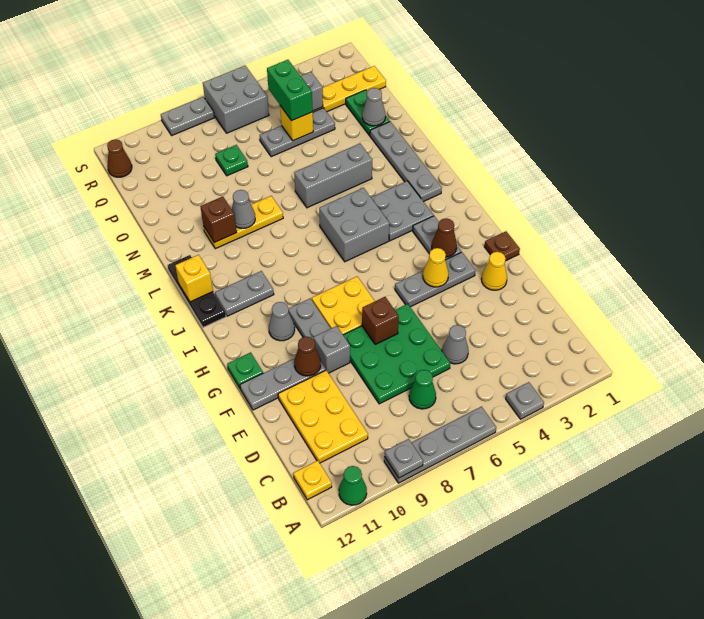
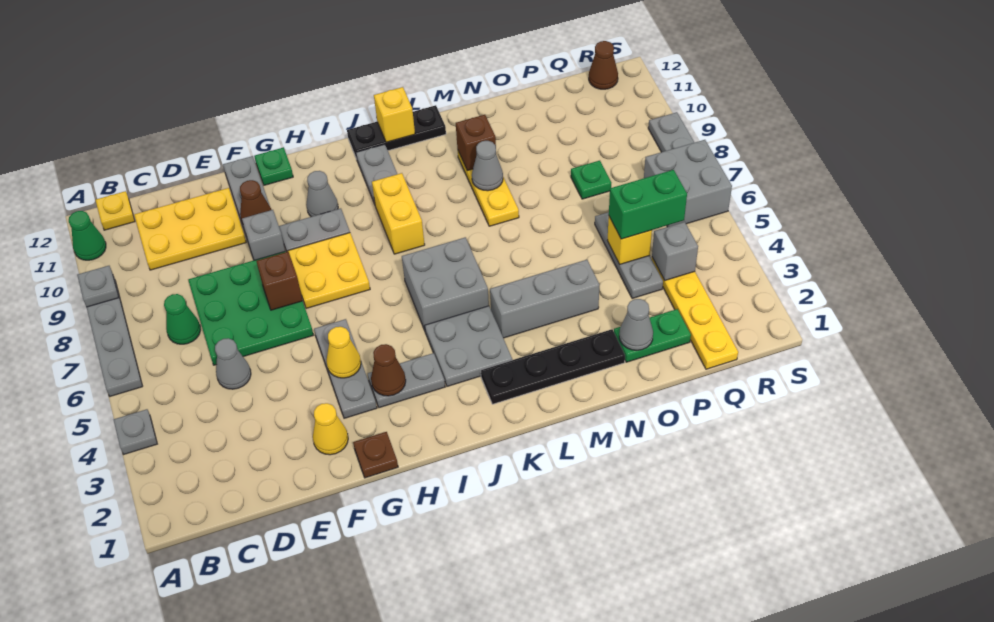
none -> yellow brick J8:J9 level 1
grey plate K2:N2 level 1 -> black plate K2:N2 level 1
grey brick M4:M6 level 1 -> grey brick L4:N4 level 1

